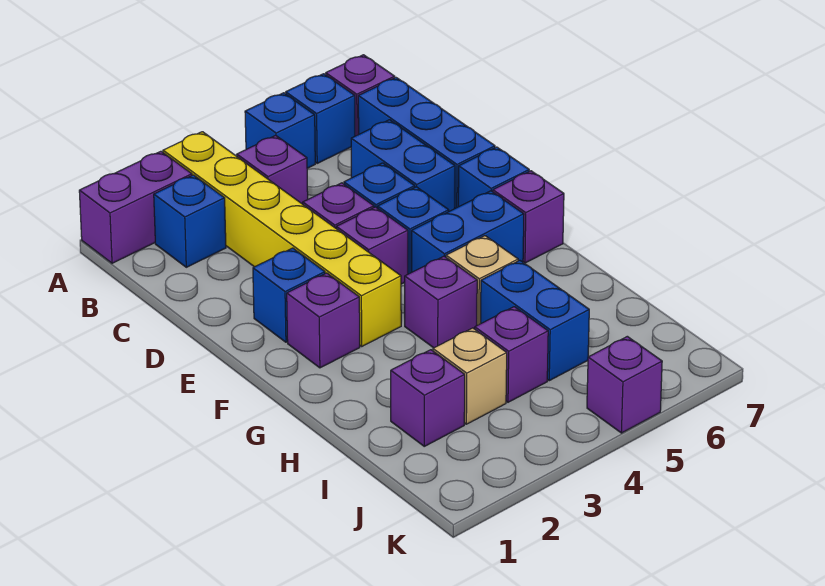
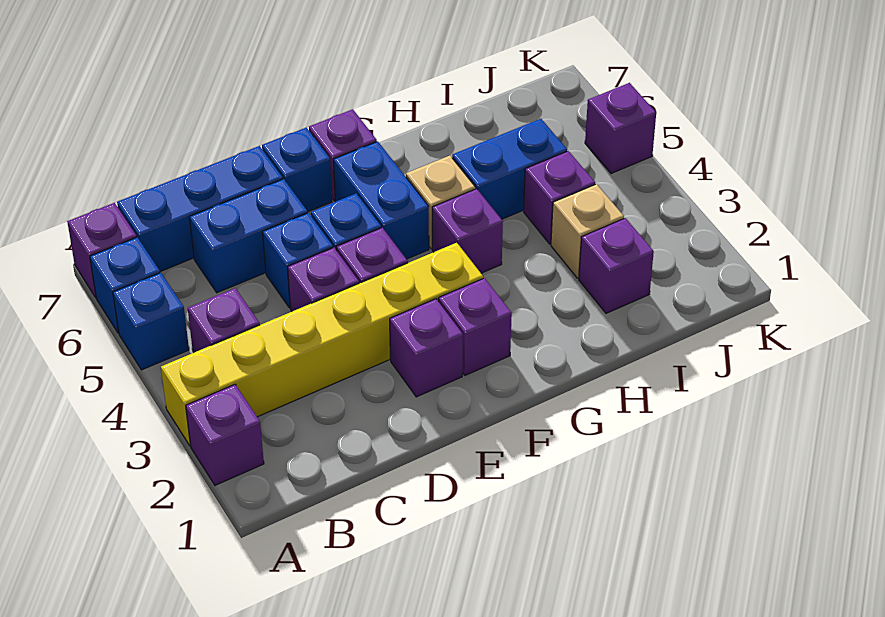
purple brick A1:A2 level 1 -> purple brick A2 level 1
blue brick B2 level 1 -> none
blue brick E2 level 1 -> purple brick E2 level 1

